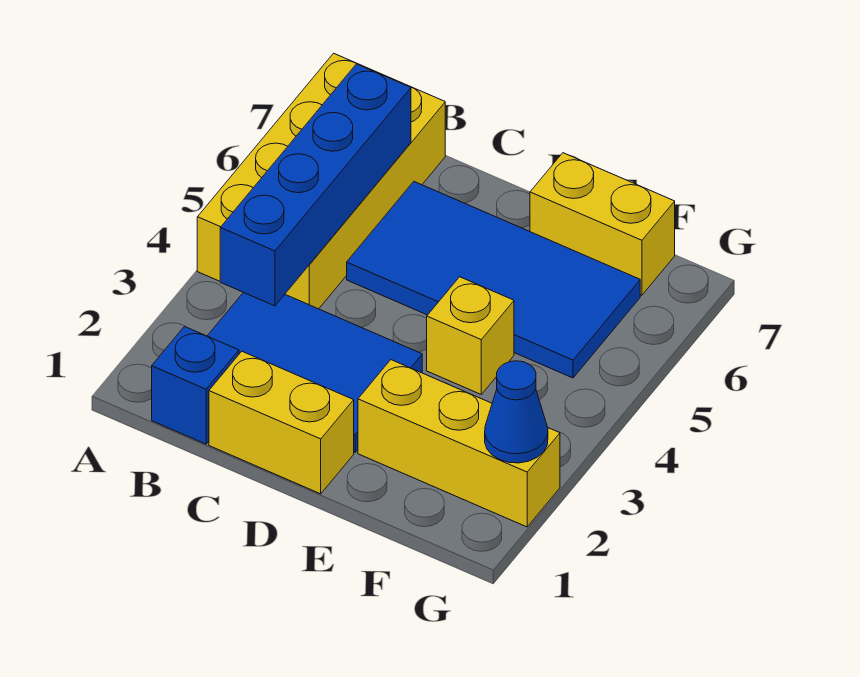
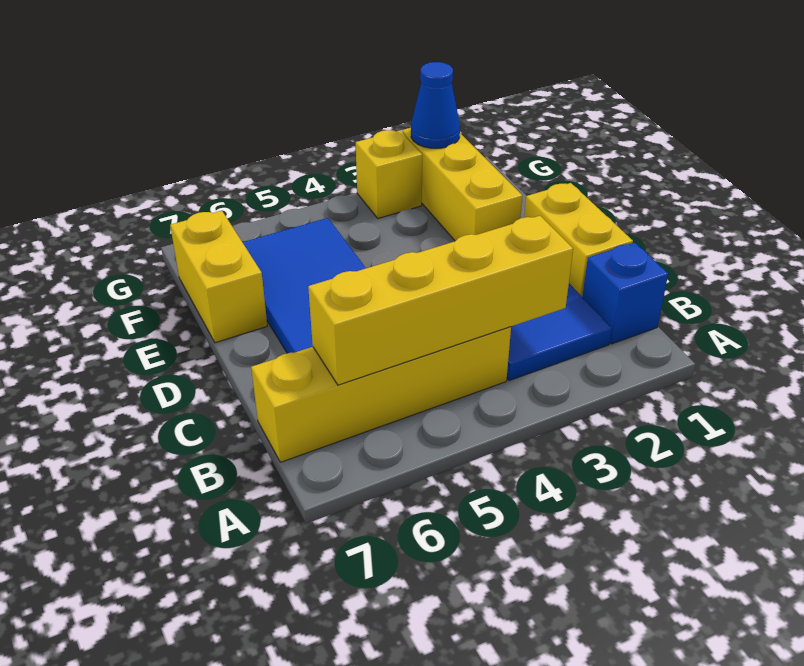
yellow brick A4:B7 level 1 -> yellow brick B4:B7 level 1
blue brick B3:B6 level 2 -> yellow brick B3:B6 level 2
yellow brick E4 level 1 -> yellow brick G3 level 1

